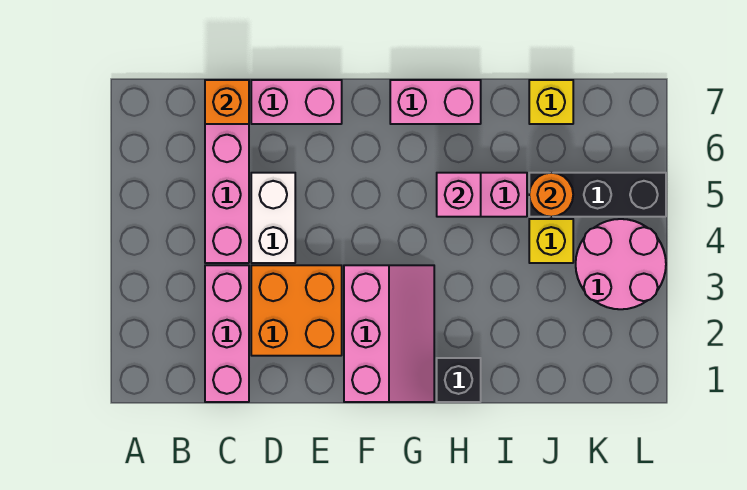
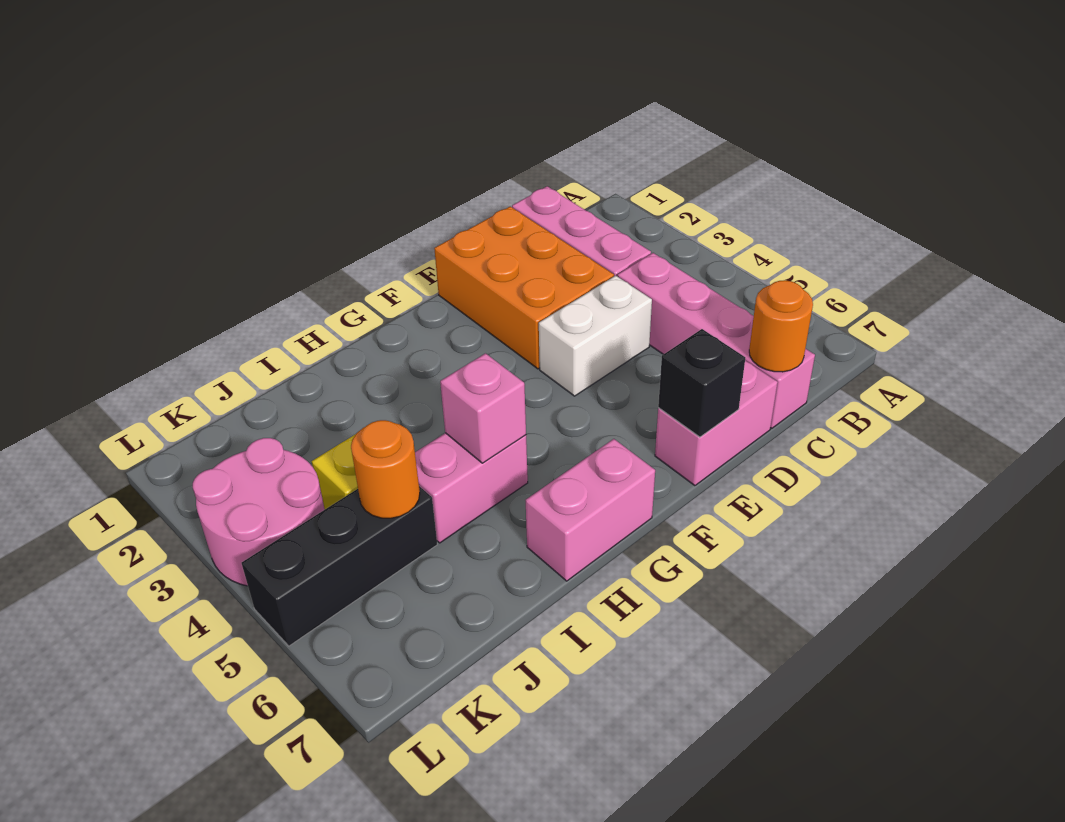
orange brick C7 level 2 -> orange round brick C7 level 2
orange brick D2:E3 level 1 -> orange brick D1:E3 level 1
white brick D4:D5 level 1 -> white brick D4:E4 level 1
pink slope F1:G3 level 1 top F -> none
black brick H1 level 1 -> black brick E7 level 2
yellow brick J7 level 1 -> none

